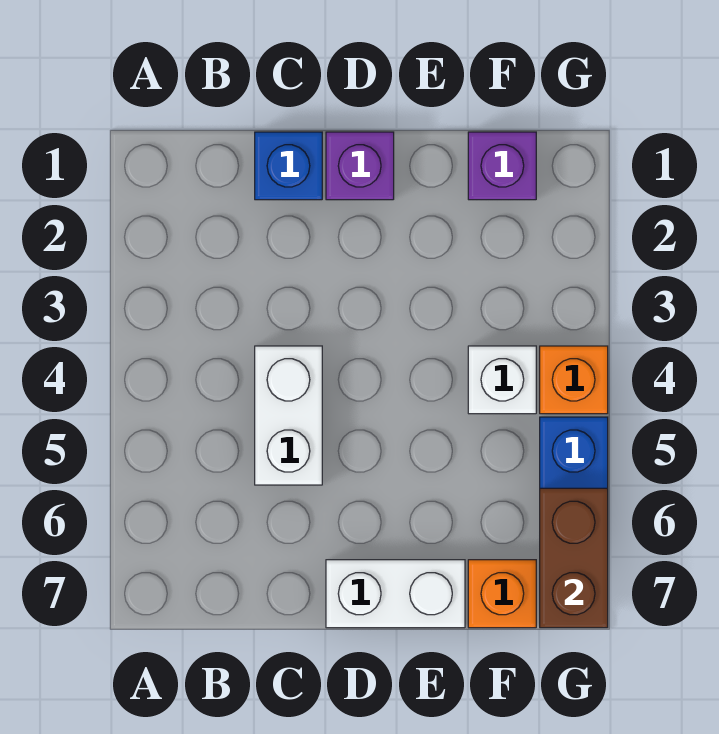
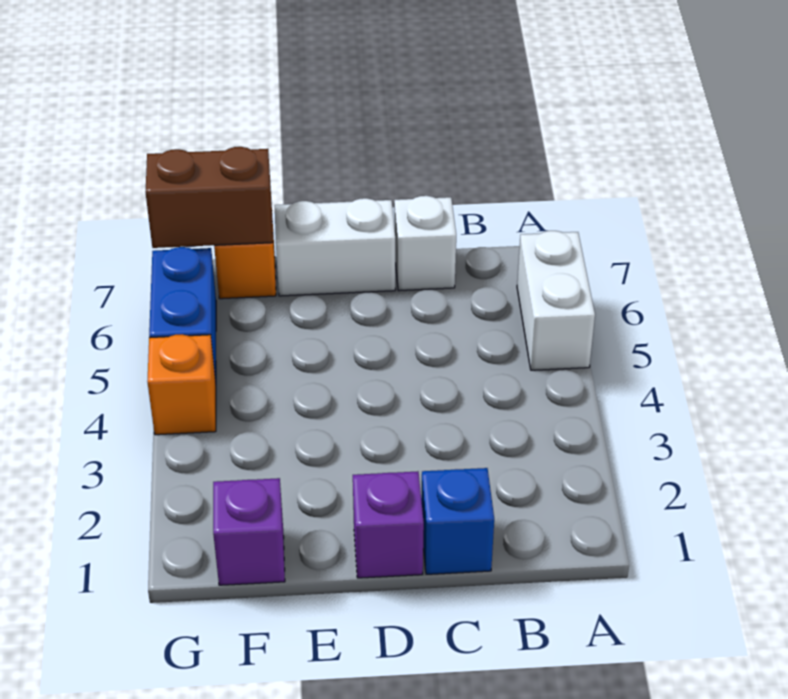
white brick C4:C5 level 1 -> white brick A5:A6 level 1
white brick F4 level 1 -> white brick C7 level 1
brown brick G6:G7 level 2 -> brown brick F7:G7 level 2

